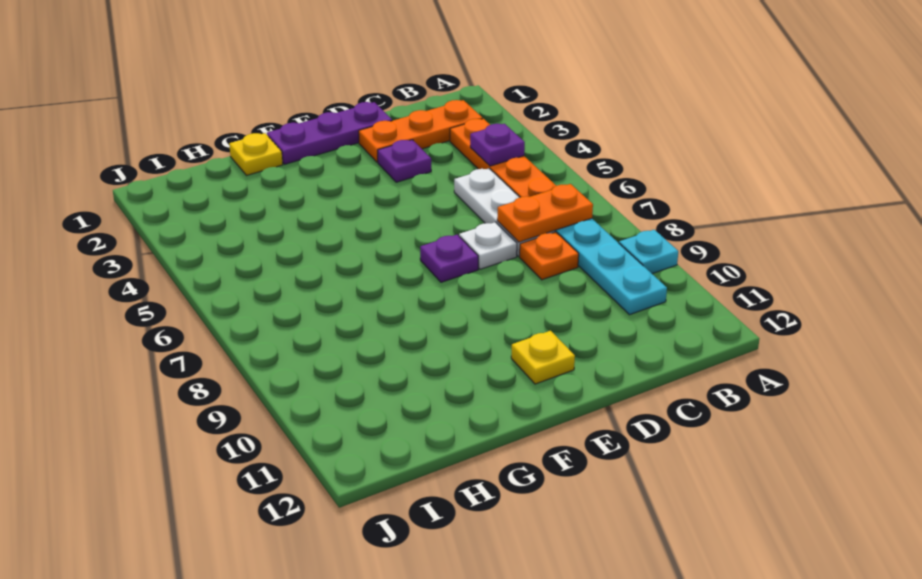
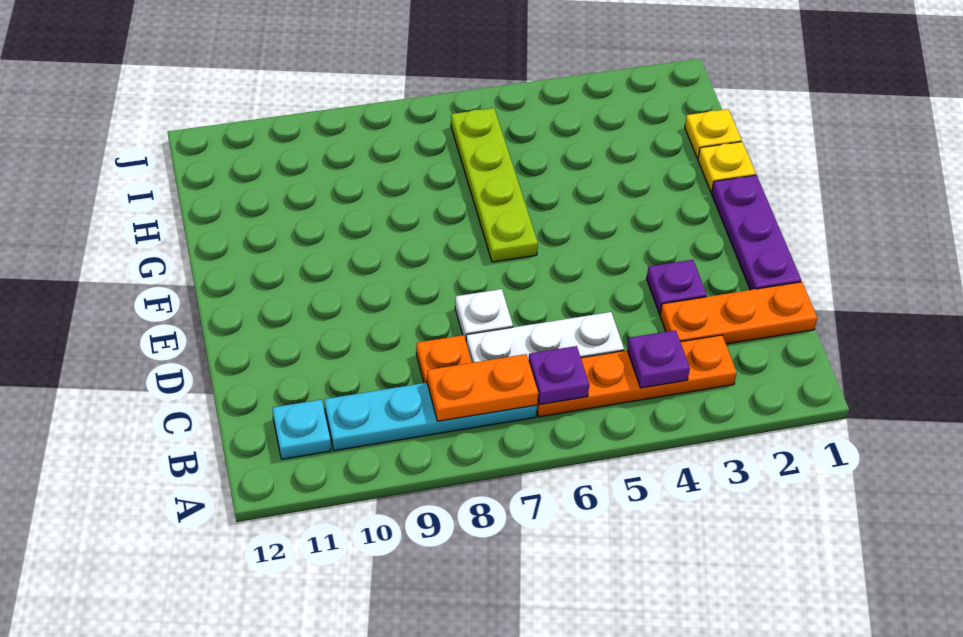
cyan plate A9 level 1 -> cyan plate B11 level 1
orange plate B2:D2 level 1 -> orange plate C1:C3 level 1
orange plate B7:C7 level 2 -> orange plate B7:B8 level 2
purple plate E7 level 1 -> purple plate B6 level 2
yellow plate E11 level 1 -> yellow plate H1 level 1
none -> lime plate F6:I6 level 1

